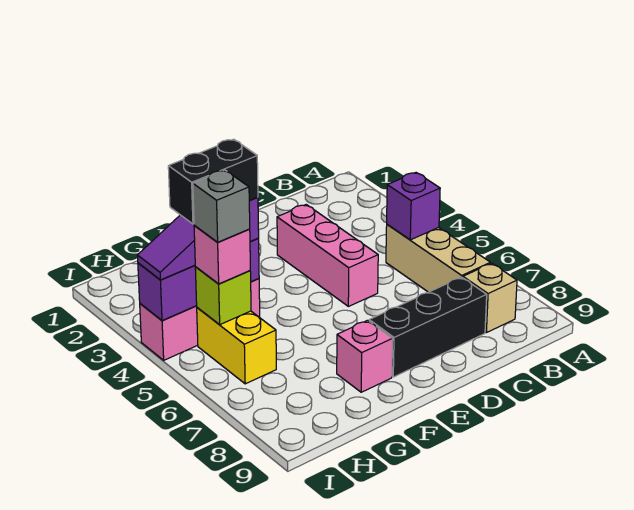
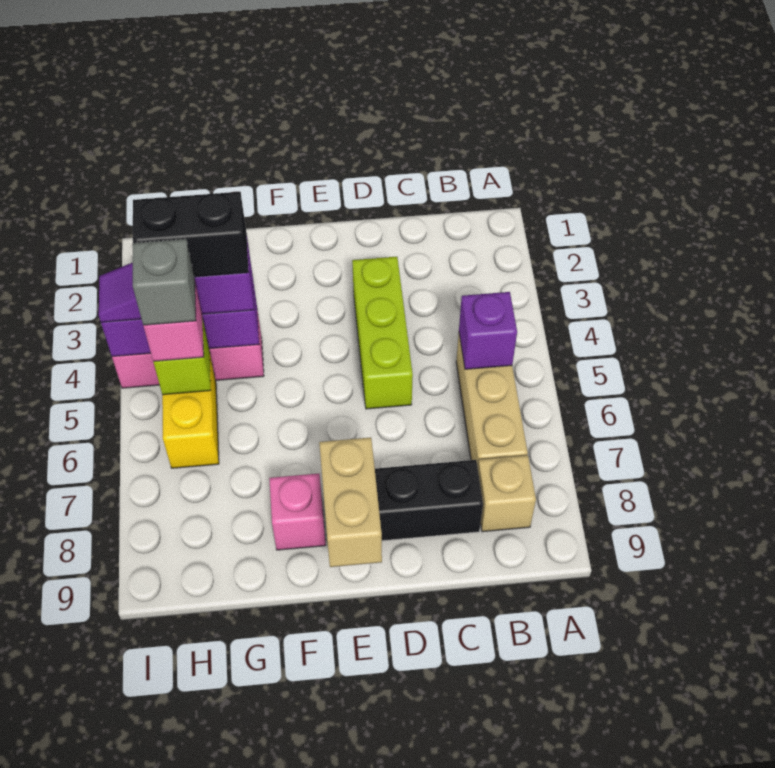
pink brick D3:D5 level 1 -> lime brick D3:D5 level 1
none -> tan brick E8:E9 level 2

